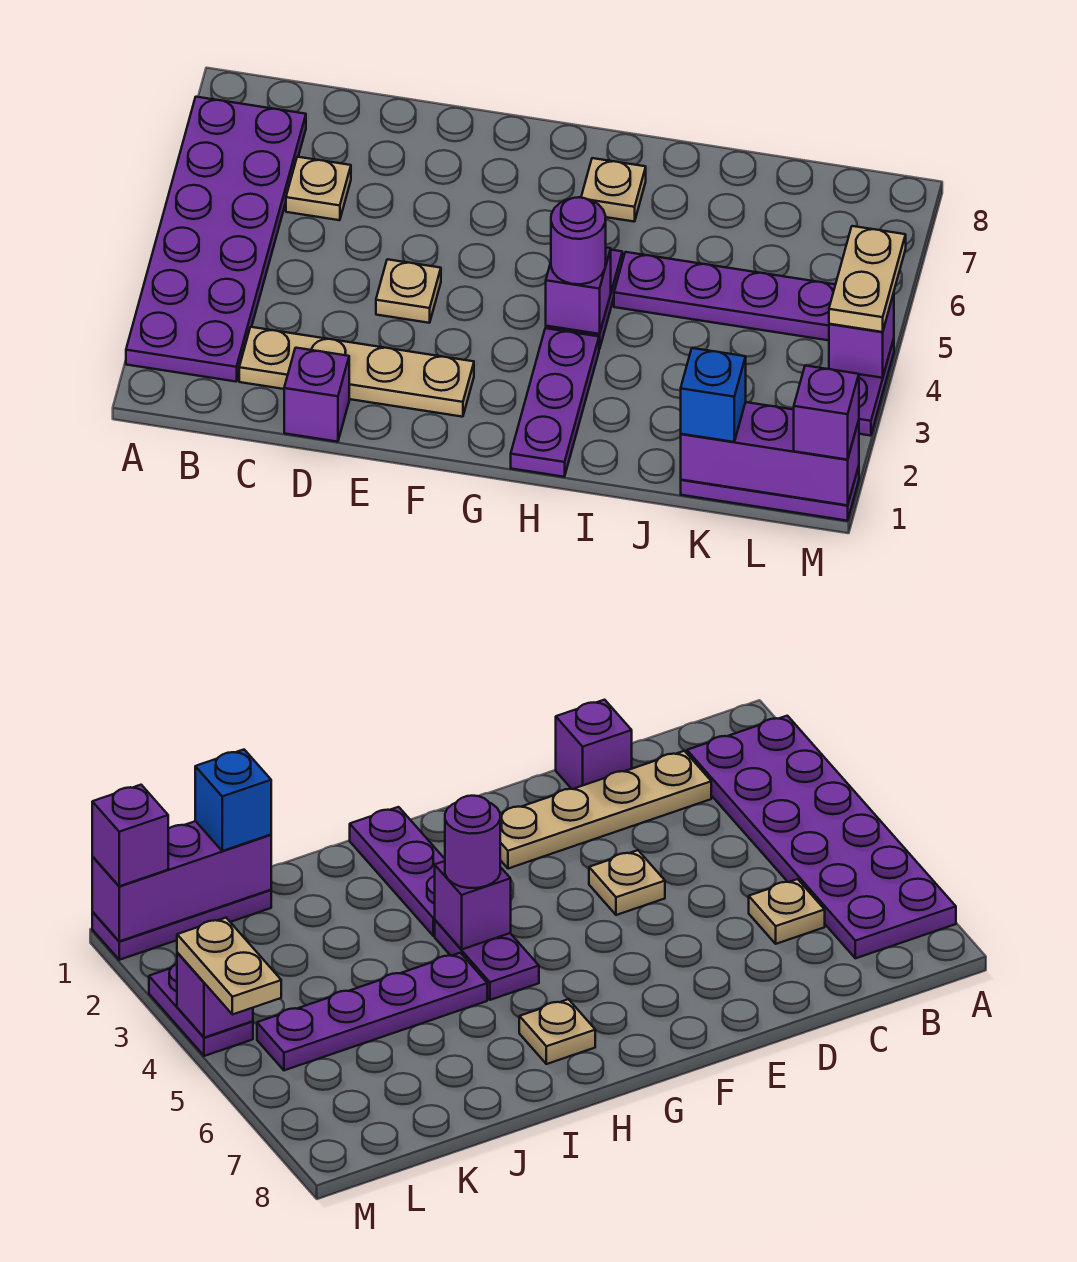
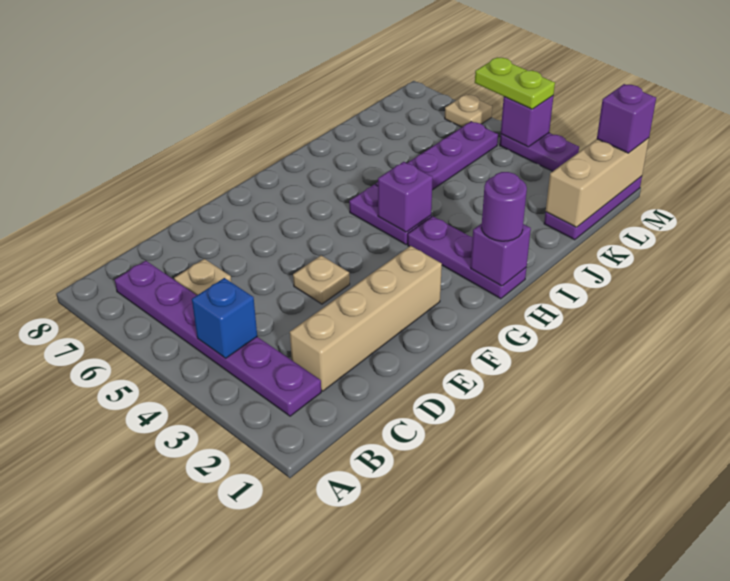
purple plate A2:B7 level 1 -> purple plate B2:B7 level 1
tan plate C2:F2 level 1 -> tan brick C2:F2 level 1
purple brick D1 level 1 -> purple brick H1 level 2
purple round brick H4 level 3 -> purple round brick H1 level 3
tan plate H7 level 1 -> tan plate M6 level 1
purple brick K1:M1 level 2 -> tan brick K1:M1 level 2
blue brick K1 level 3 -> blue brick B4 level 2
tan plate M4:M5 level 3 -> lime plate M4:M5 level 3

